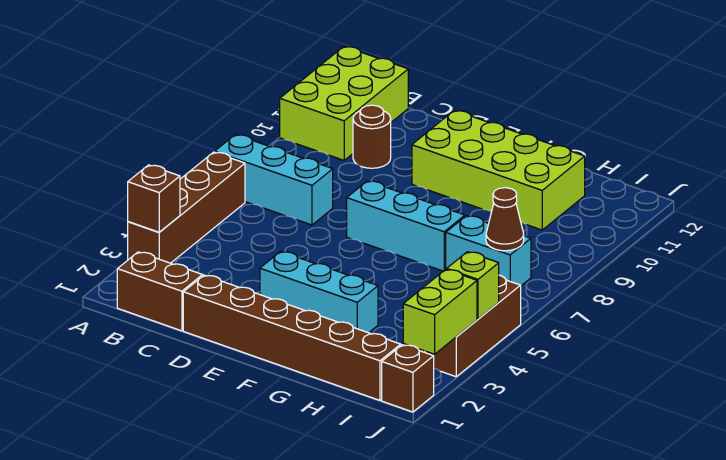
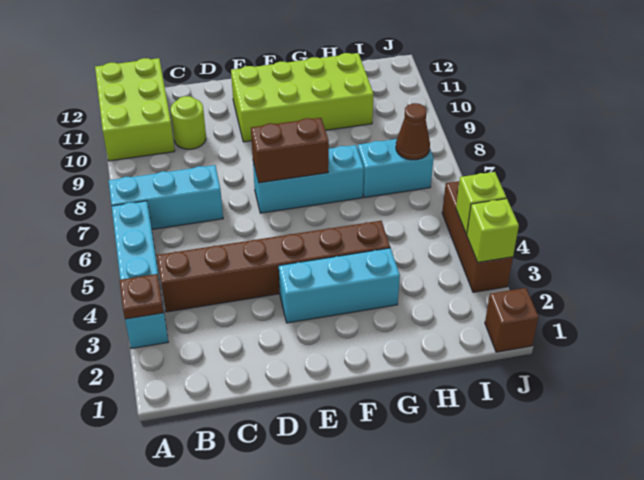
brown brick A3:A6 level 1 -> cyan brick A3:A6 level 1
brown brick A3 level 2 -> brown plate A3 level 2
brown brick B1:C1 level 1 -> brown brick E7:F7 level 2
brown round brick C10 level 1 -> lime round brick C10 level 1
brown brick D1:I1 level 1 -> brown brick B4:G4 level 1
lime brick J2:J3 level 2 -> lime brick J3 level 2

